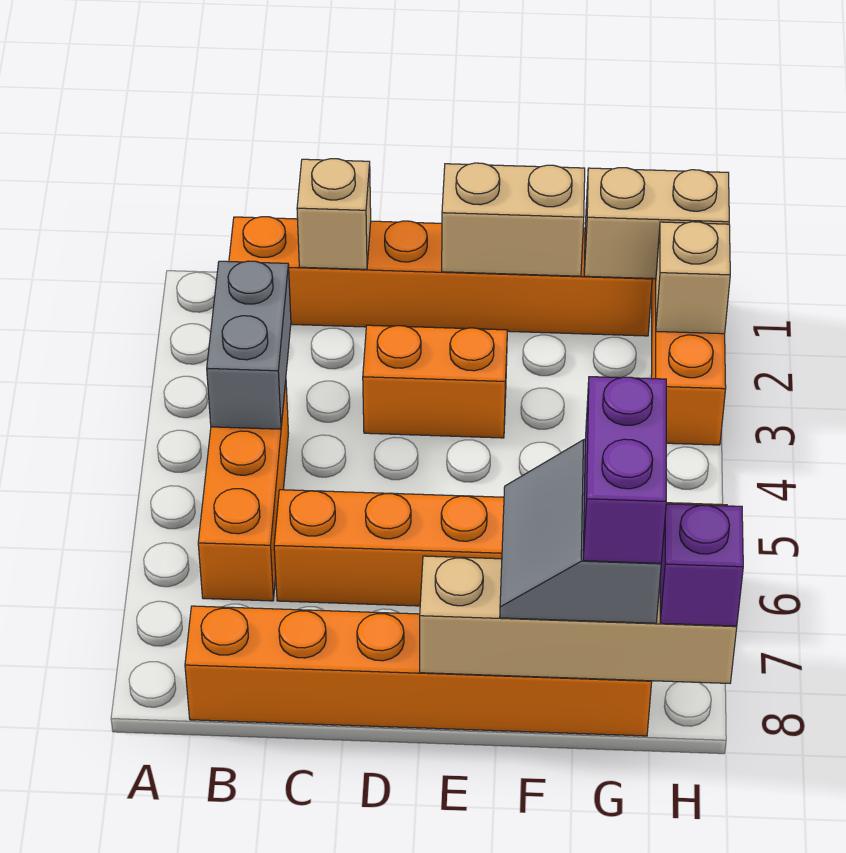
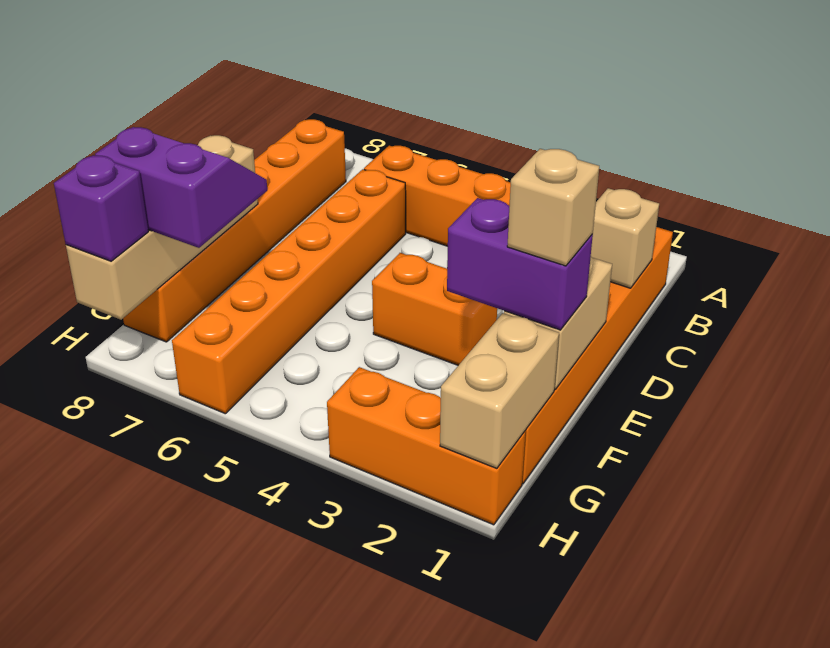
grey brick B3:B4 level 2 -> none
orange brick D3:E3 level 1 -> orange brick E3:E4 level 1
grey slope F7:G8 level 3 top G -> purple slope F7:G8 level 3 top G
purple brick G7:G8 level 4 -> purple brick F1:F2 level 3
tan brick H2 level 2 -> tan brick F1 level 4

